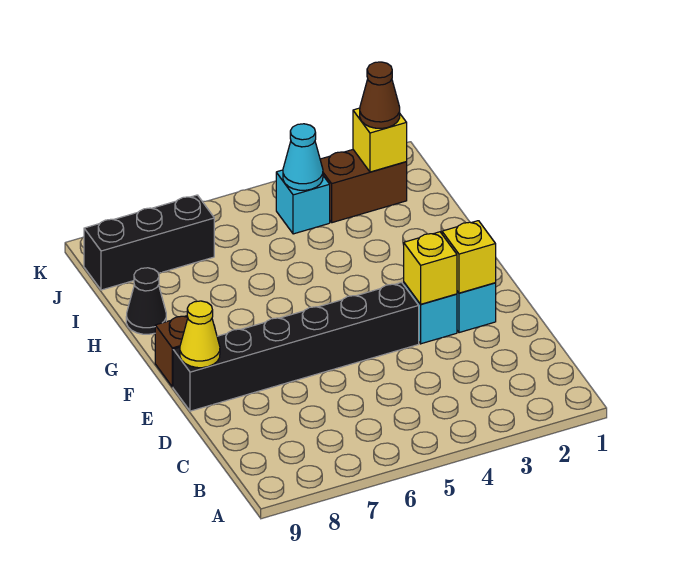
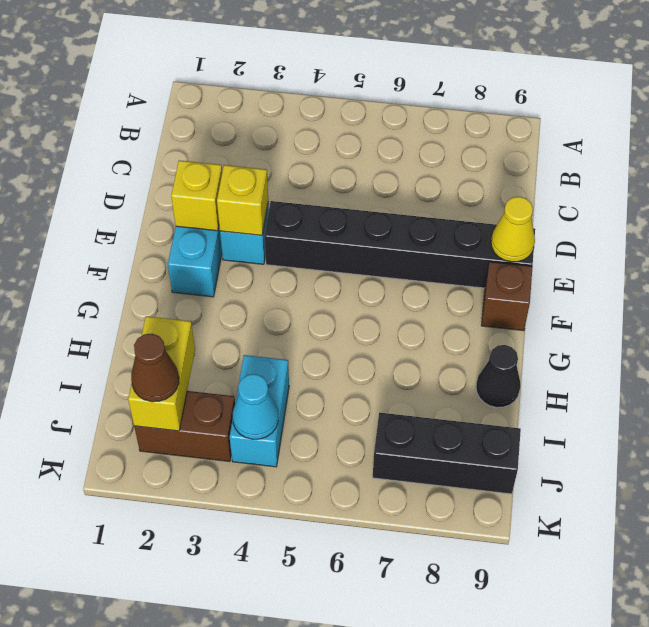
yellow brick J2 level 2 -> yellow brick I2:J2 level 2
cyan brick J4 level 1 -> cyan brick I4:J4 level 1

